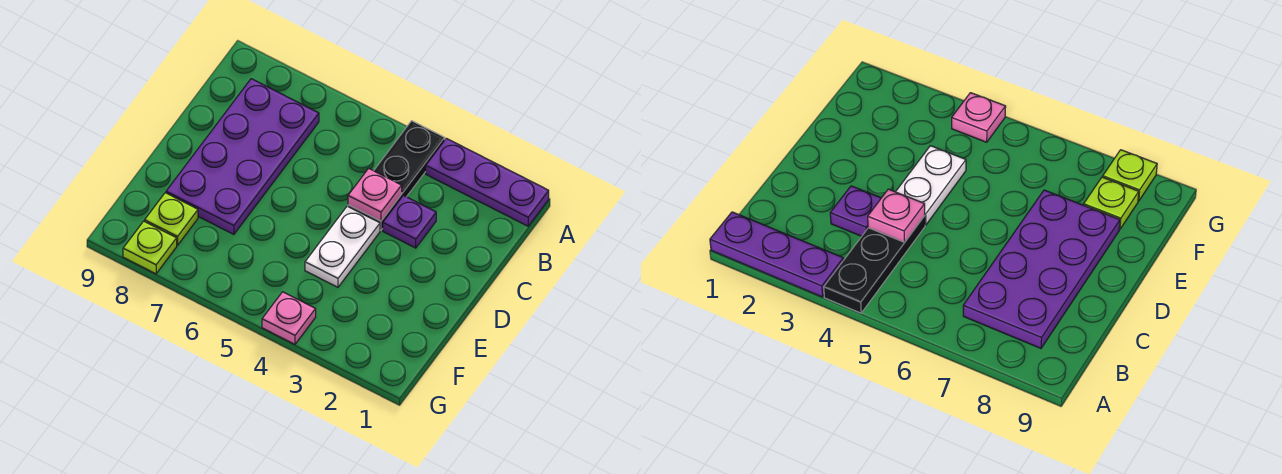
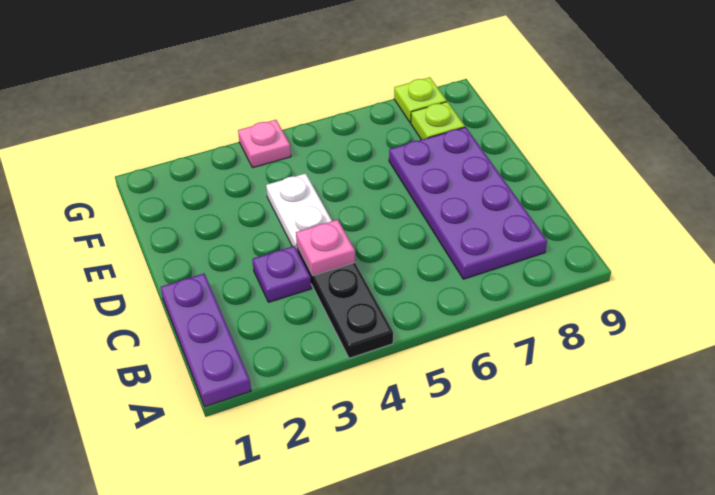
purple plate A1:A3 level 1 -> purple plate A1:C1 level 1

